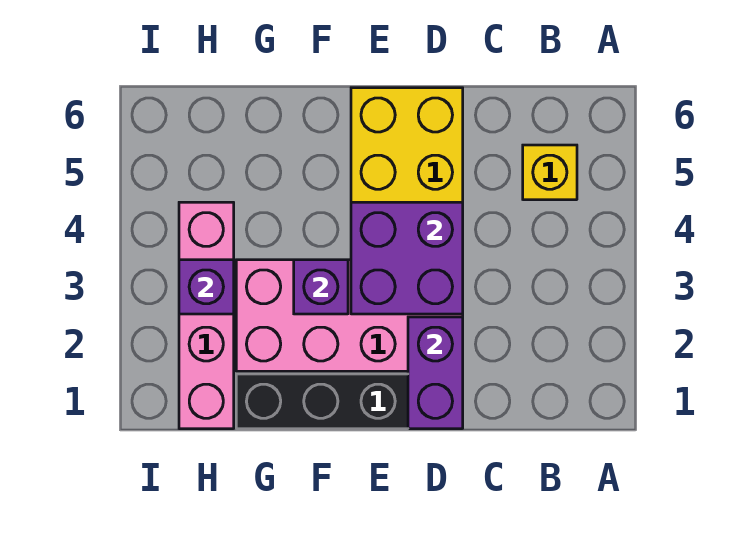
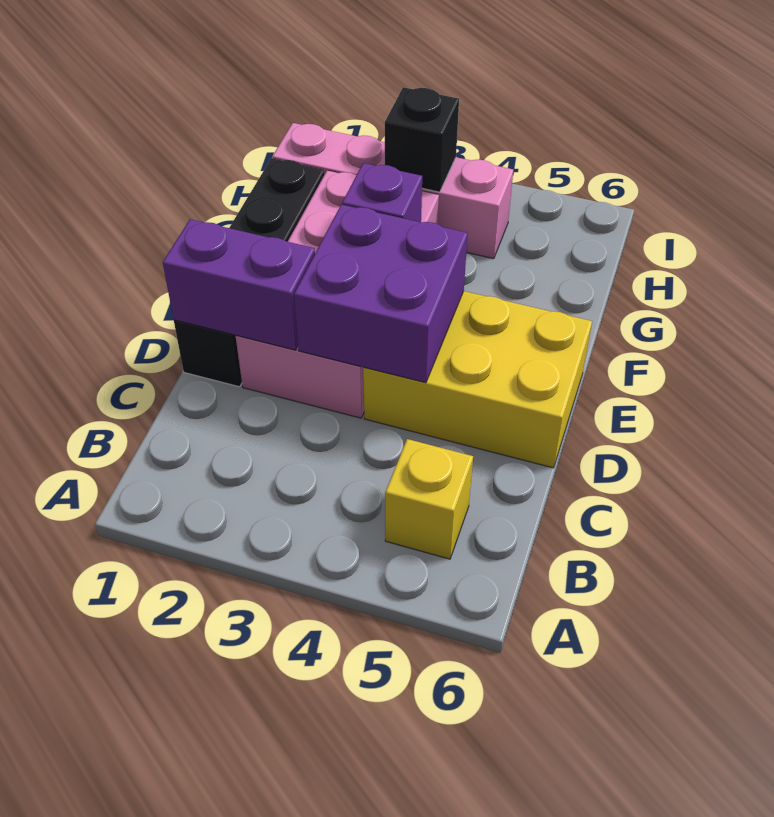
purple brick H3 level 2 -> black brick H3 level 2

